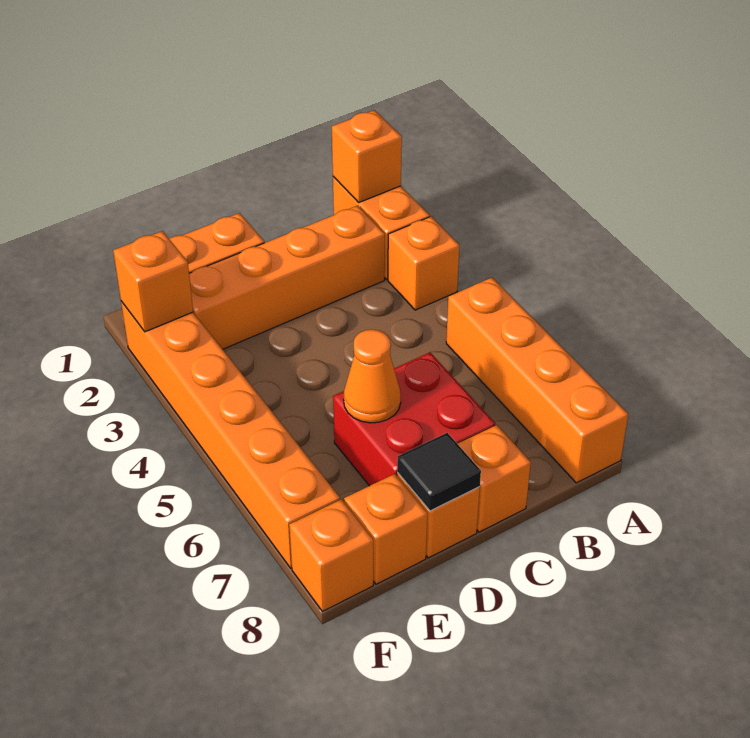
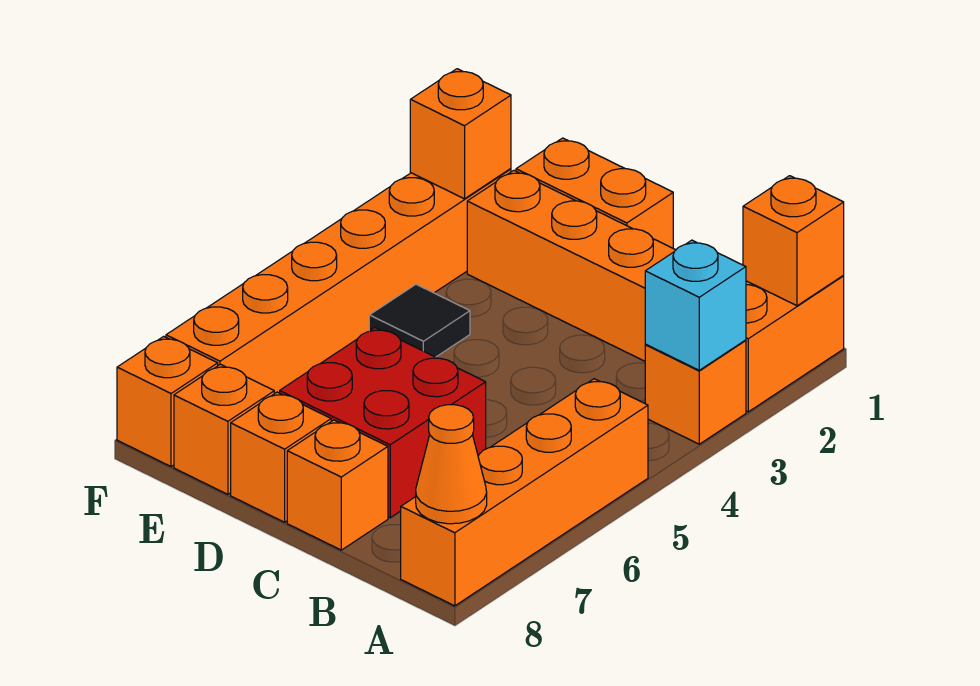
none -> cyan brick A3 level 2
orange cone D6 level 2 -> orange cone A8 level 2
black tile D8 level 2 -> black tile E4 level 1

